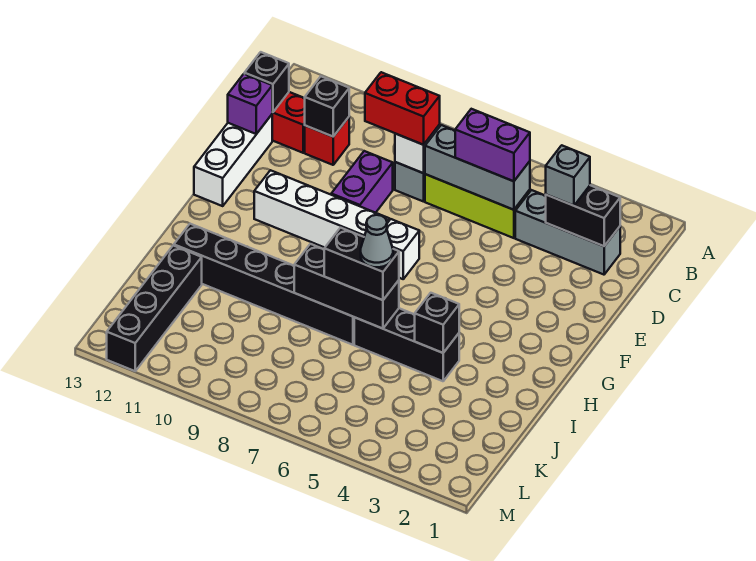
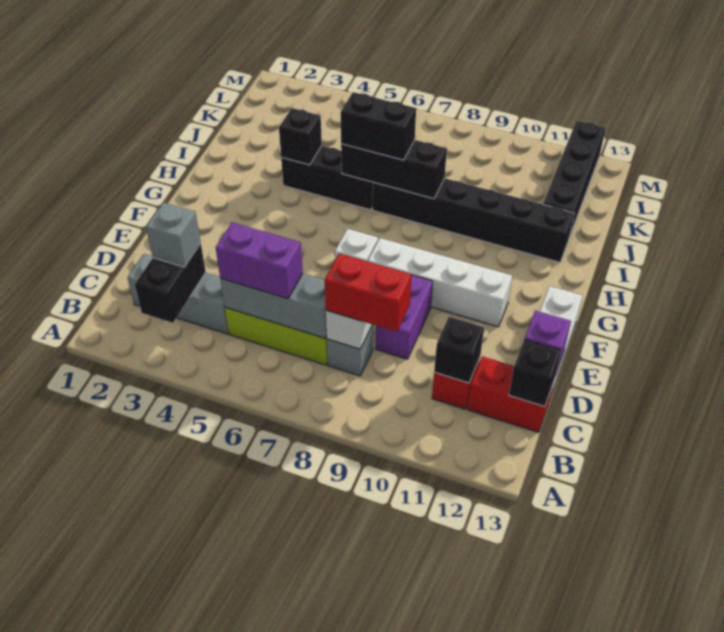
black brick C2:C3 level 2 -> black brick B3:C3 level 2
grey cone I6 level 4 -> none

